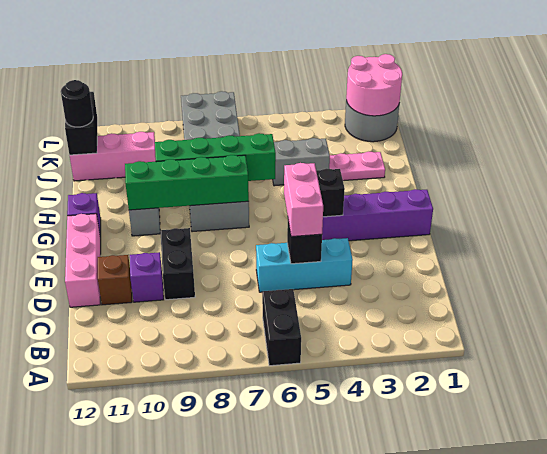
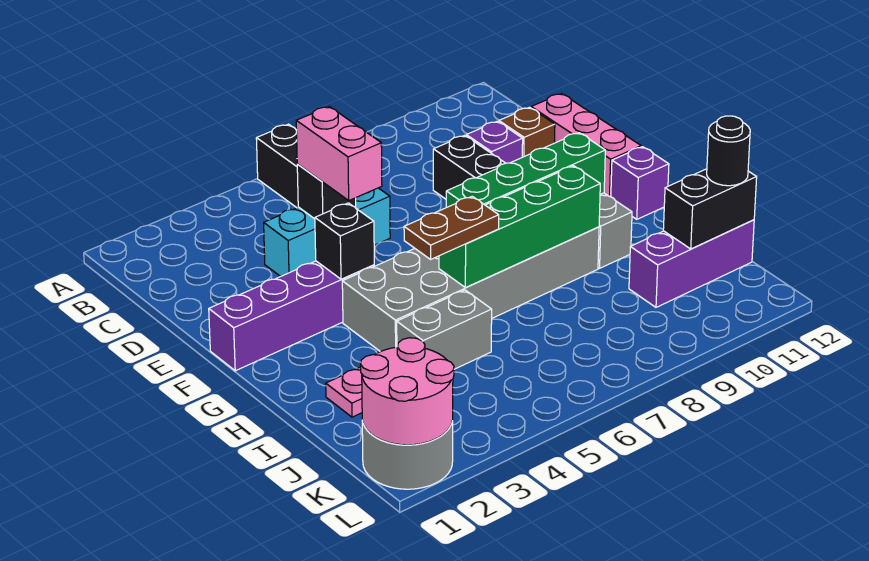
grey brick G7:L8 level 1 -> grey brick G4:H9 level 1
none -> brown plate H5:H6 level 3
pink brick J10:J12 level 1 -> purple brick J10:J12 level 1
black brick J12:K12 level 2 -> black brick J11:J12 level 2

